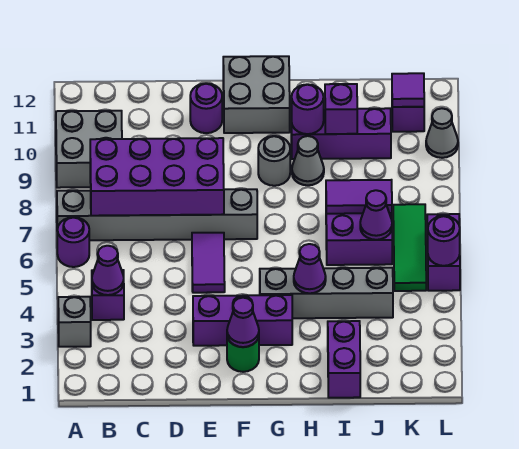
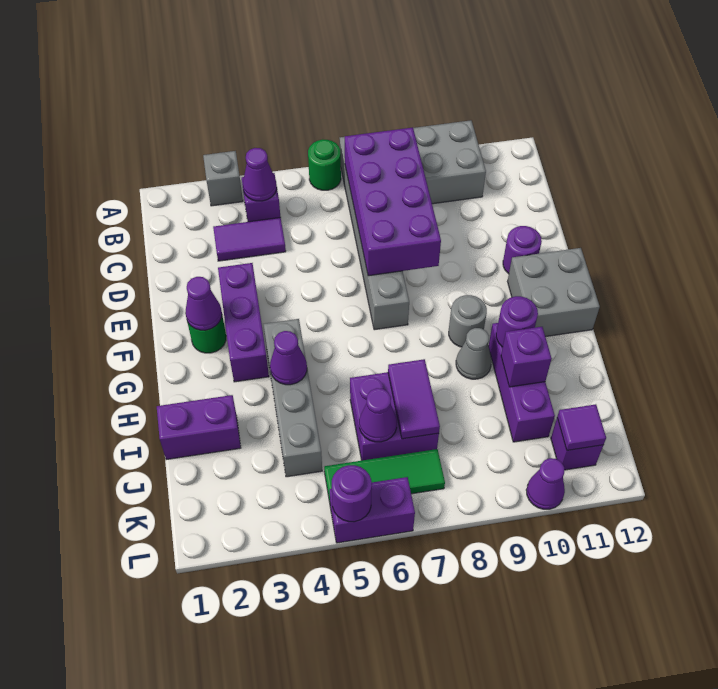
purple round brick A6 level 1 -> green round brick A6 level 1
purple tile E5:E6 level 1 -> purple tile C3:C4 level 1
grey cone L10 level 1 -> purple cone L10 level 1

